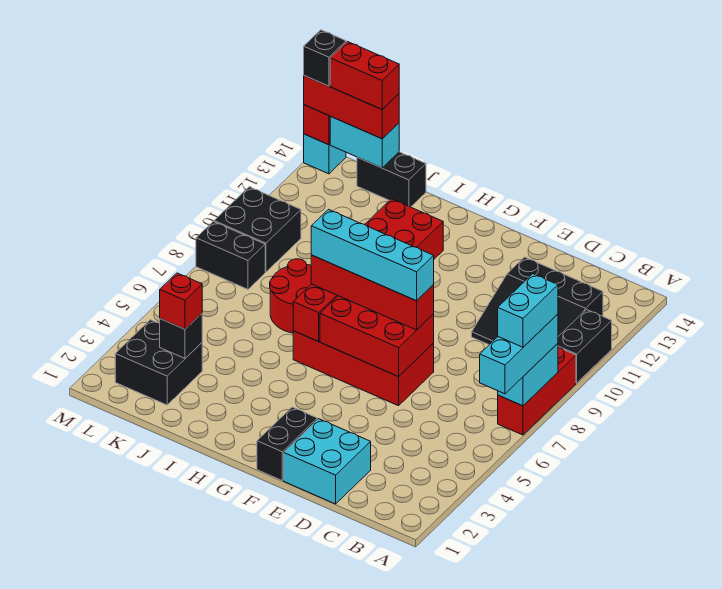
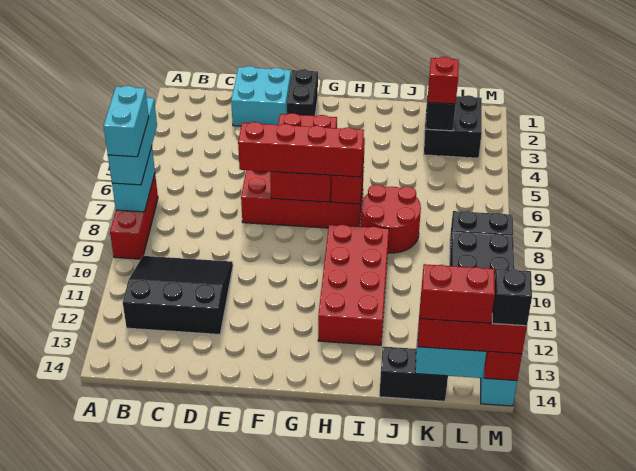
black brick A10:A11 level 1 -> none
red brick E6:G7 level 2 -> red brick F5:G7 level 2
cyan brick E7:H7 level 4 -> none

